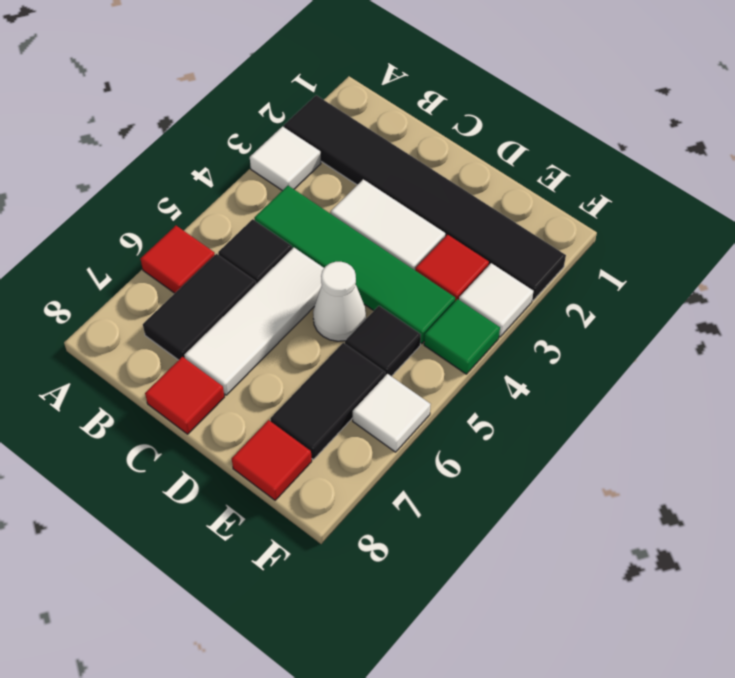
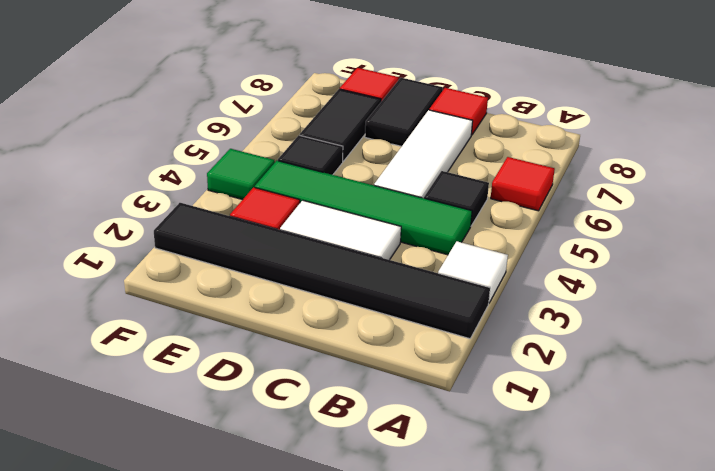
black tile B6:B7 level 1 -> black tile D7:D8 level 1
white cone D5 level 1 -> none
white tile F3 level 1 -> none
white tile F6 level 1 -> none

